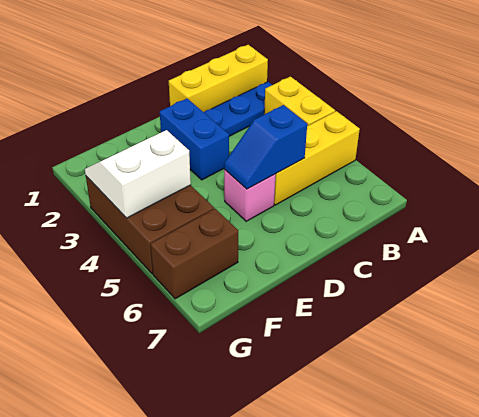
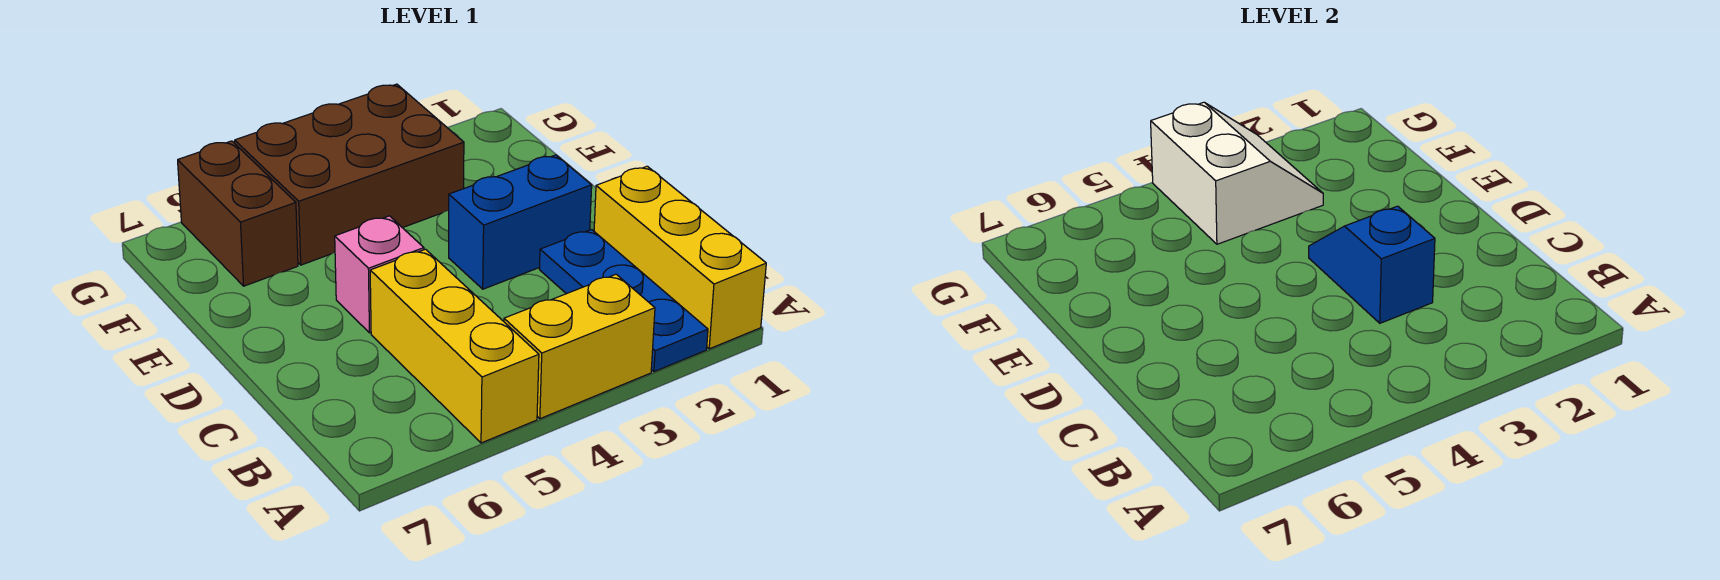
blue slope C5:D5 level 2 top C -> blue slope C3:D3 level 2 top C

